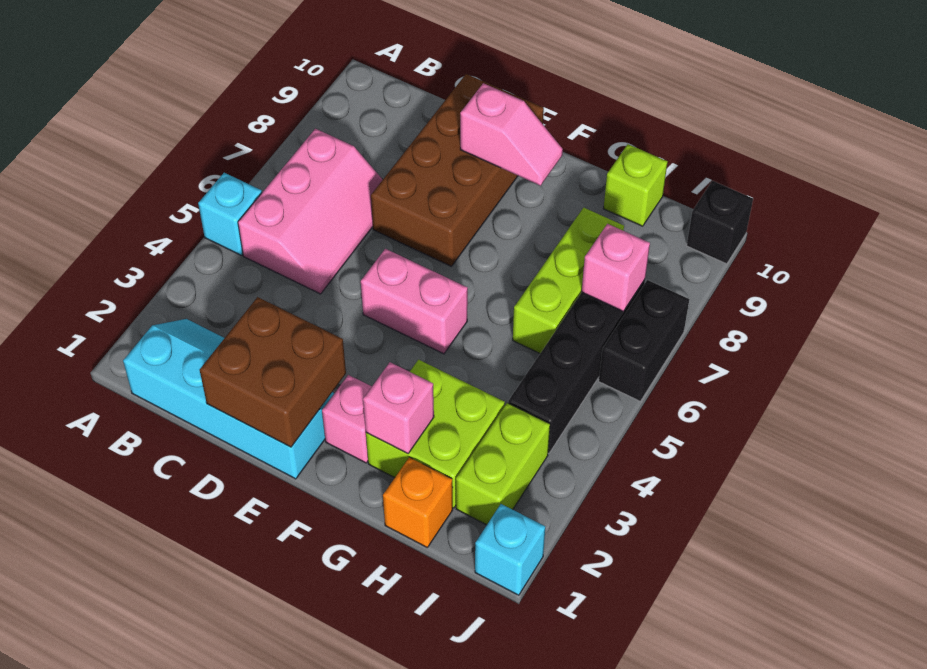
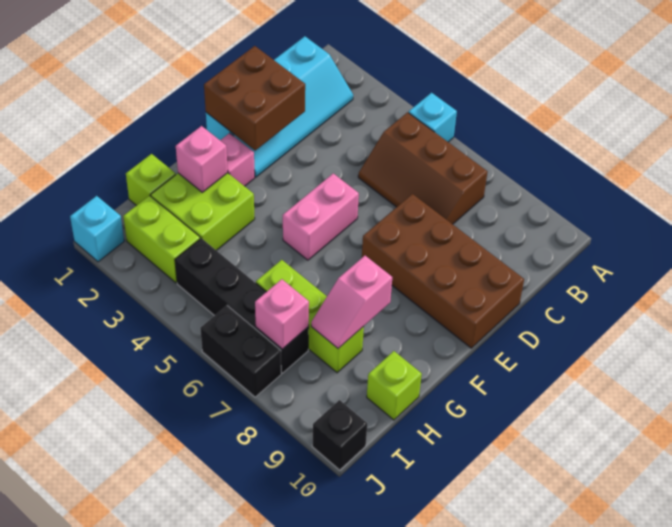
pink slope B5:C7 level 1 top B -> brown slope B5:C7 level 1 top B
pink slope E9:F9 level 2 top E -> pink slope G8:H8 level 2 top G
orange brick H1 level 1 -> lime brick H1 level 1

